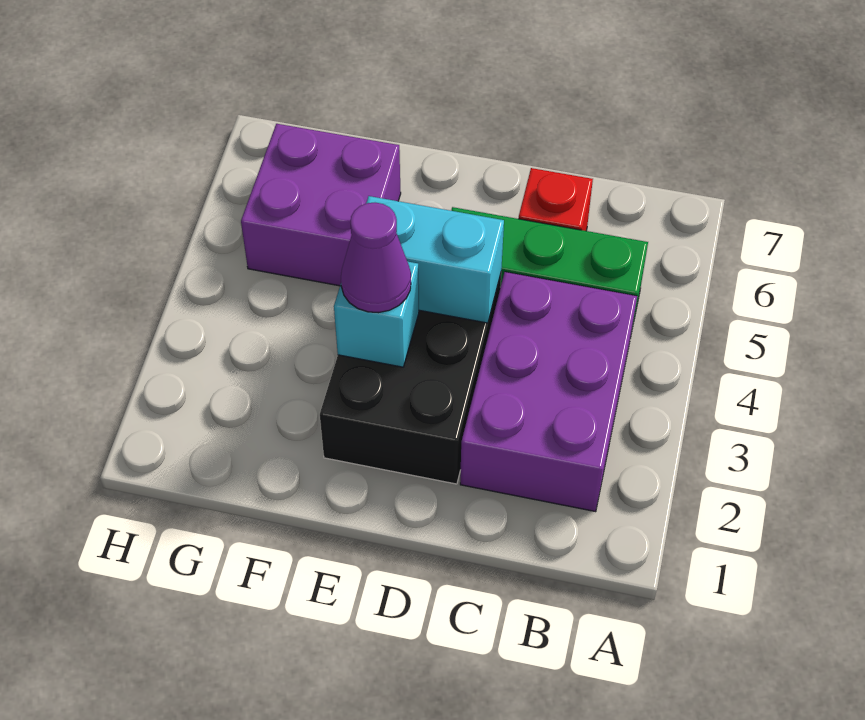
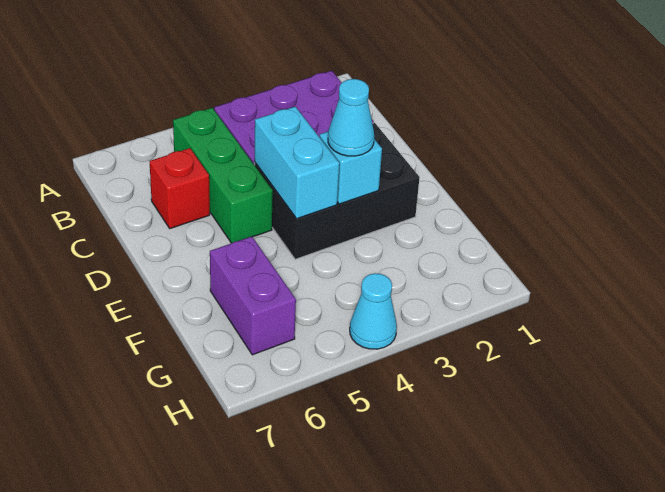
purple cone E3 level 3 -> cyan cone E3 level 3
purple brick F5:G6 level 1 -> purple brick F6:G6 level 1
none -> cyan cone H4 level 1

